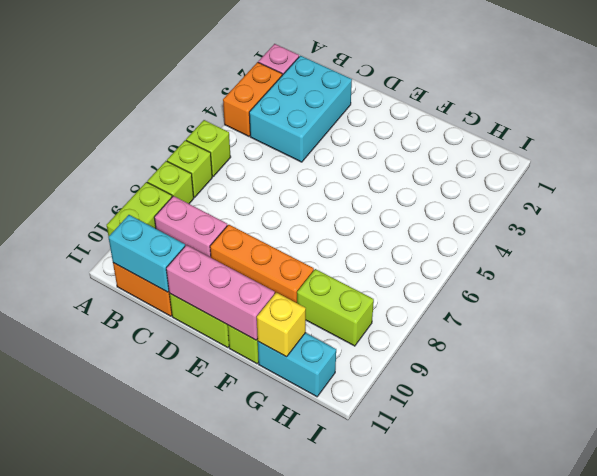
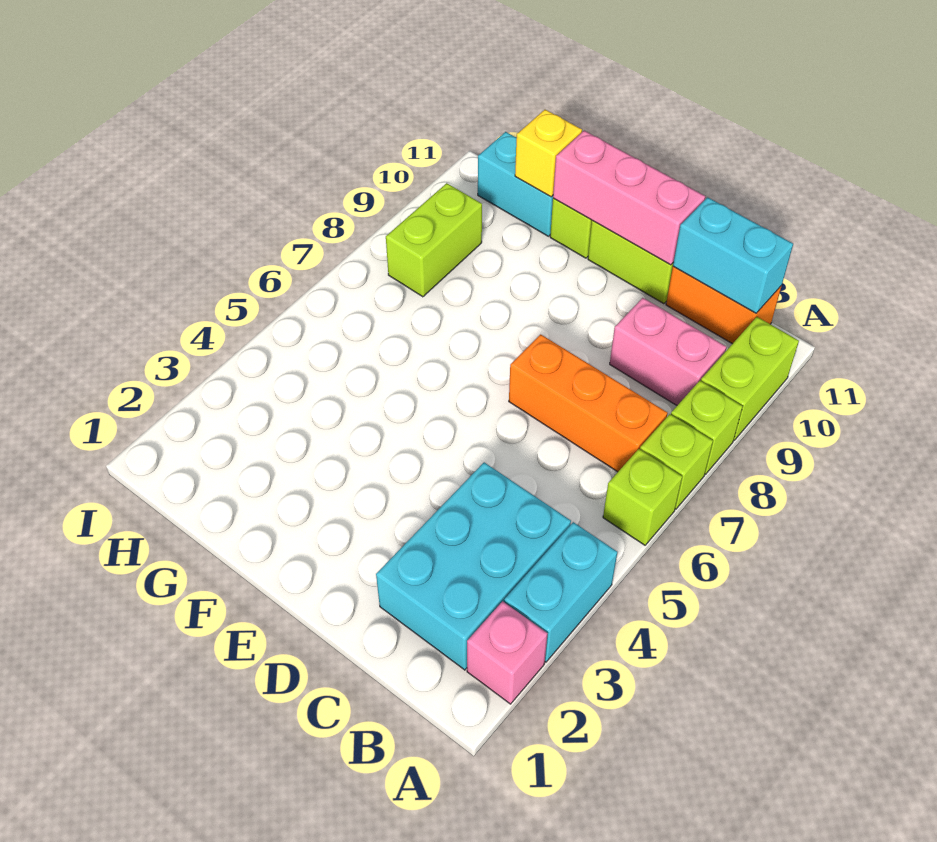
orange brick A3:A4 level 1 -> cyan brick A3:A4 level 1
orange brick D9:F9 level 1 -> orange brick B7:D7 level 1
lime brick G9:H9 level 1 -> lime brick H8:H9 level 1

